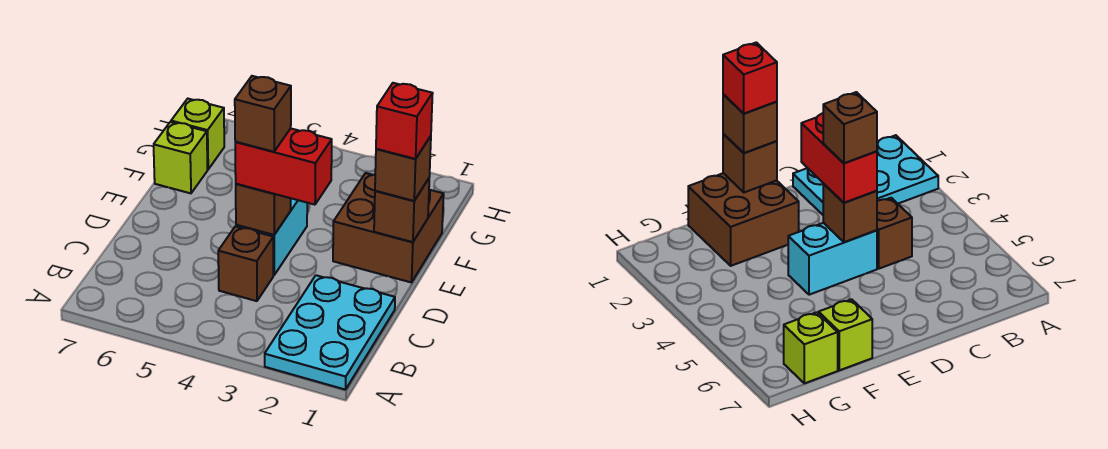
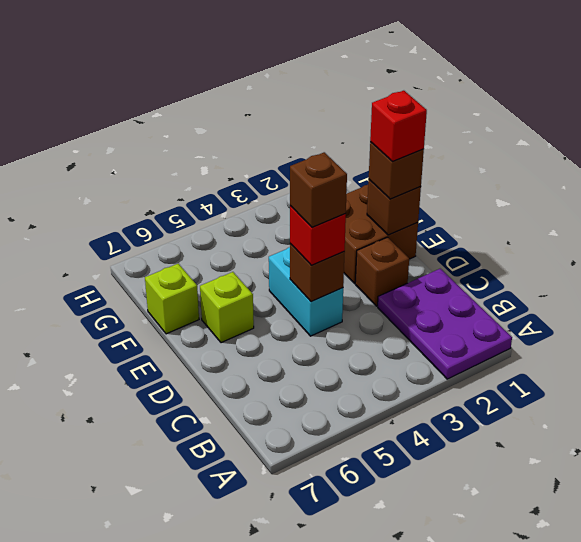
cyan plate A1:C2 level 1 -> purple plate A1:C2 level 1
brown brick C4 level 1 -> brown brick D2 level 1
red brick D3:D4 level 3 -> red brick D4 level 3
lime brick G7 level 1 -> lime brick E6 level 1

